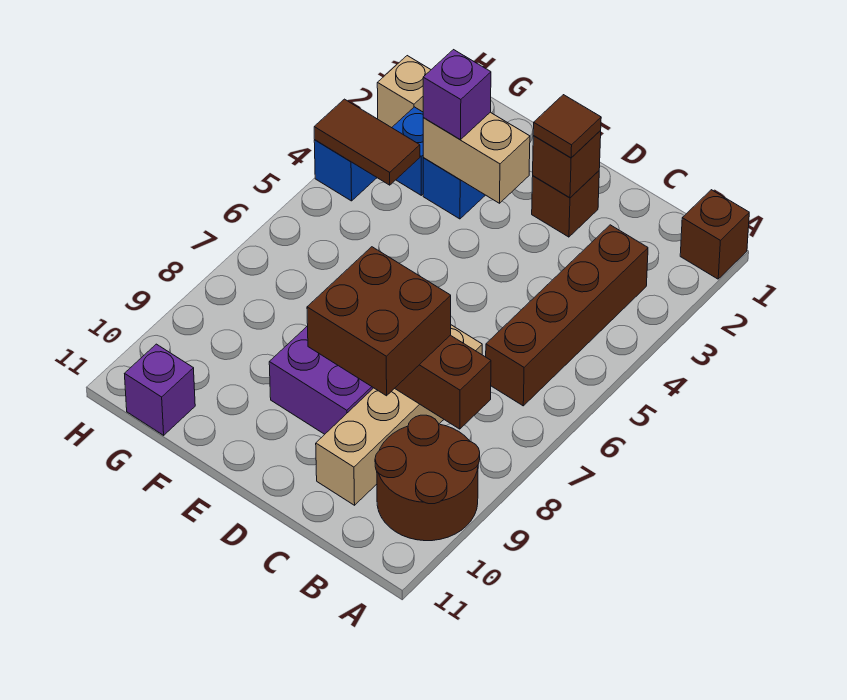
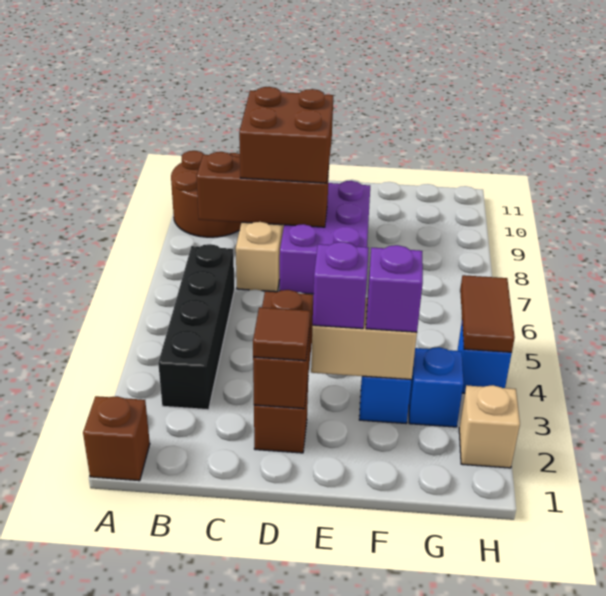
brown brick B3:B6 level 1 -> black brick B3:B6 level 1
brown brick D2 level 2 -> brown brick D2:D3 level 2
brown tile G4:H4 level 2 -> brown tile H4:H5 level 2
purple brick G11 level 1 -> purple brick E3 level 3

